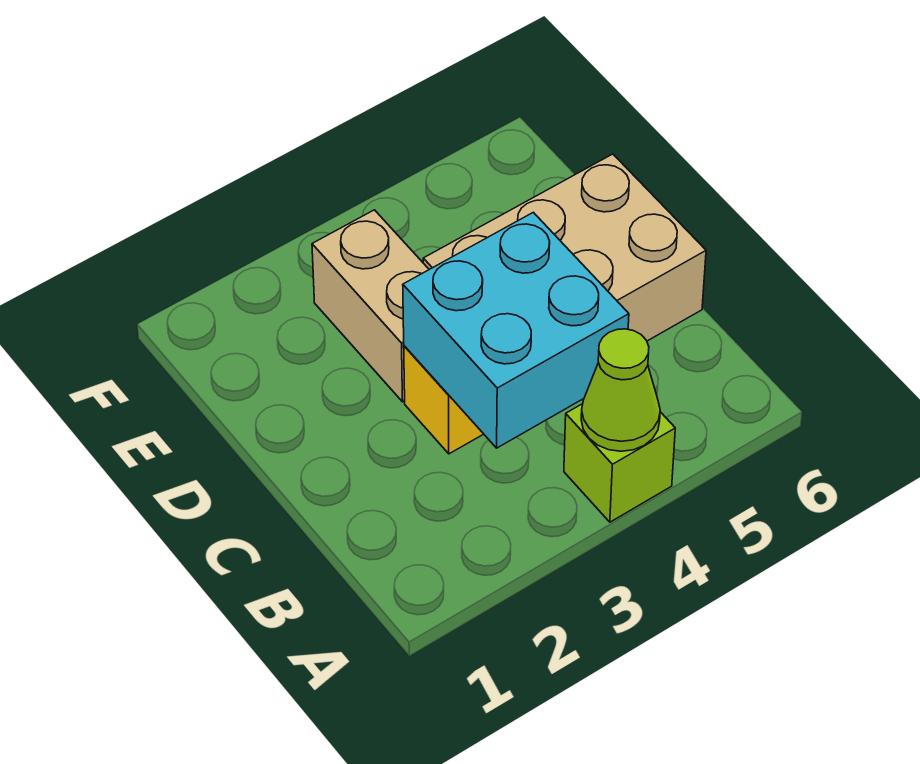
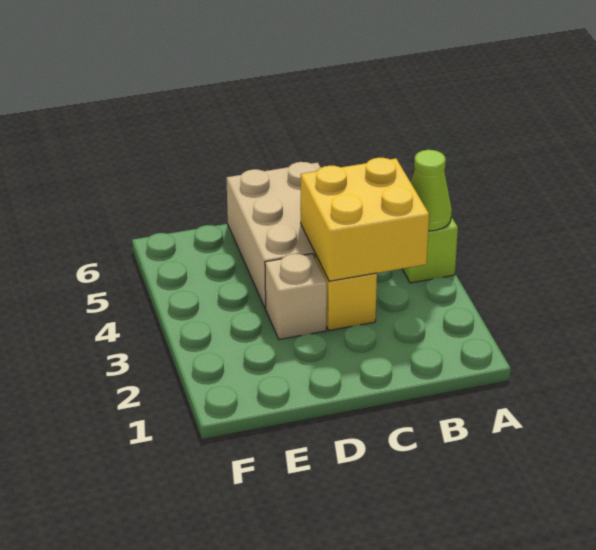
cyan brick B3:C4 level 2 -> yellow brick B3:C4 level 2
tan brick D3:E3 level 1 -> tan brick D3 level 1

